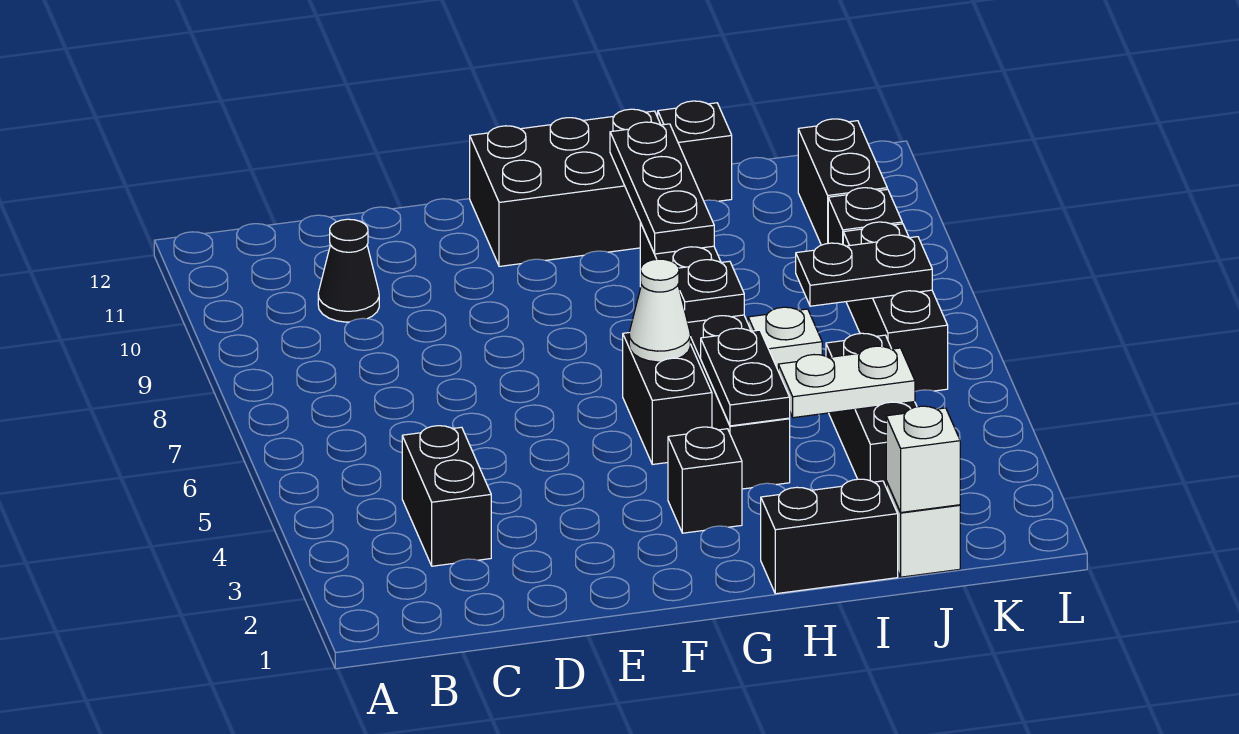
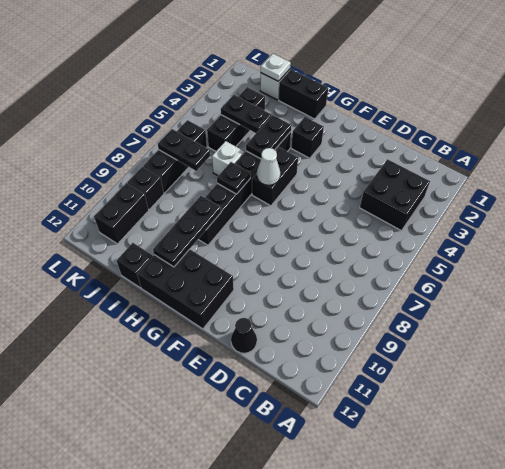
black brick C3:C4 level 1 -> black brick B3:C4 level 1
black cone C10 level 1 -> black cone D12 level 1
white plate I4:J4 level 2 -> black plate I4:J4 level 2
white brick J1 level 2 -> white plate J1 level 2

